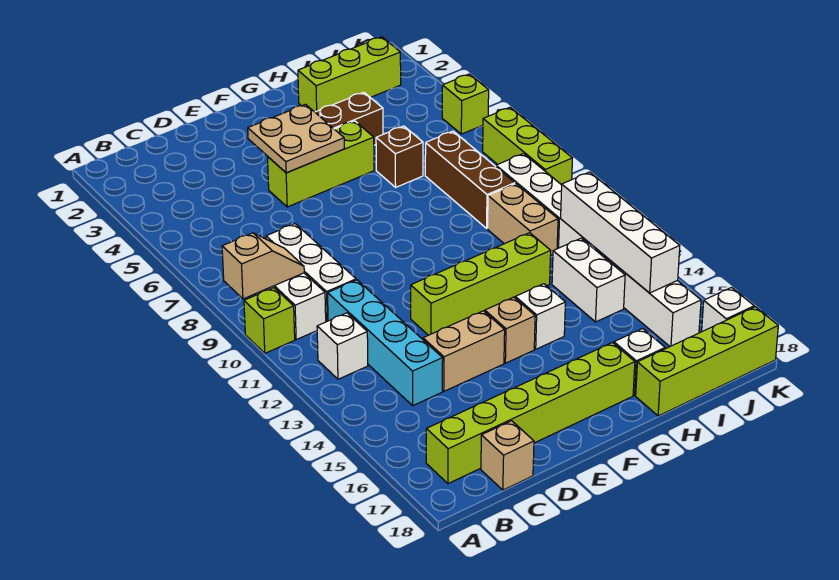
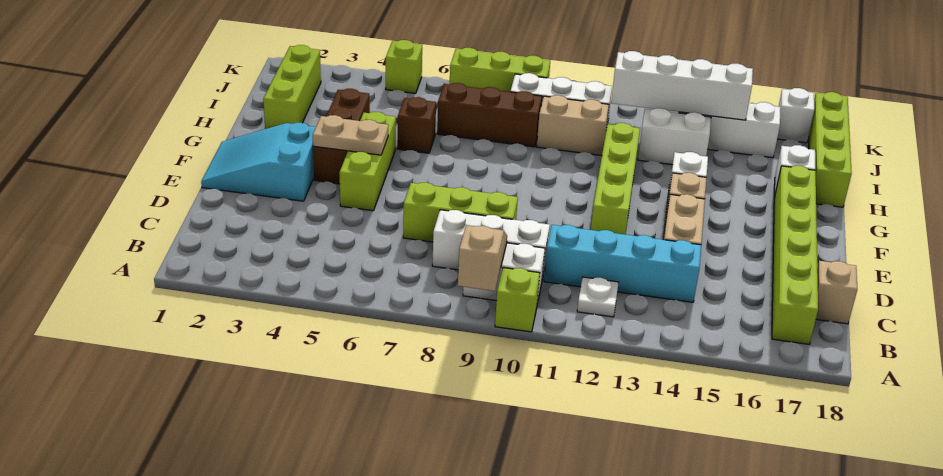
white brick B12 level 1 -> white plate B12 level 1
none -> lime brick D7:D9 level 1
none -> cyan slope E1:F3 level 1 top 3
tan plate E4:F5 level 2 -> tan plate F4:F5 level 2

